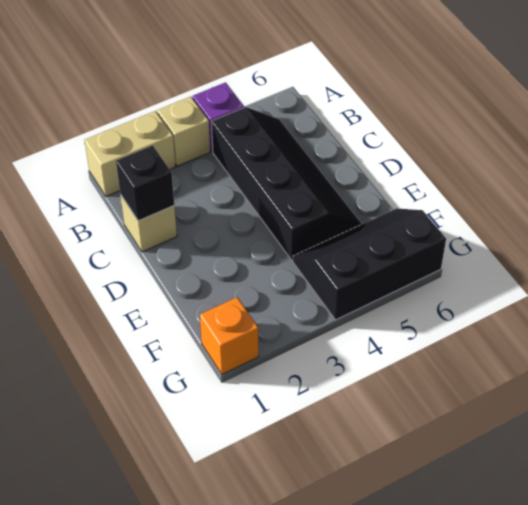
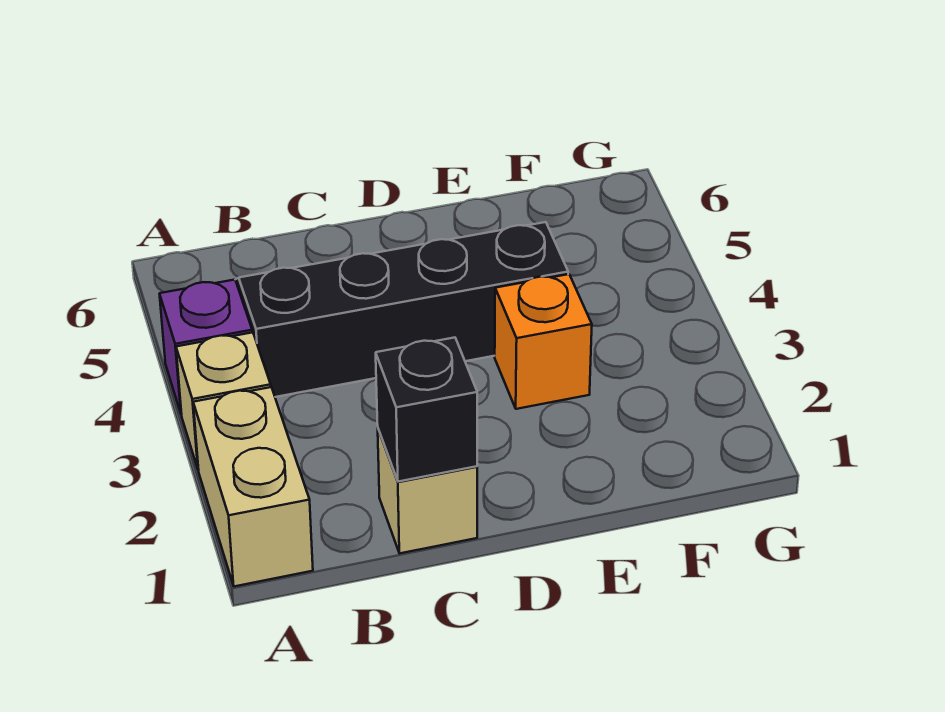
black slope F4:G6 level 1 top G -> none
orange brick G1 level 1 -> orange brick E3 level 1

